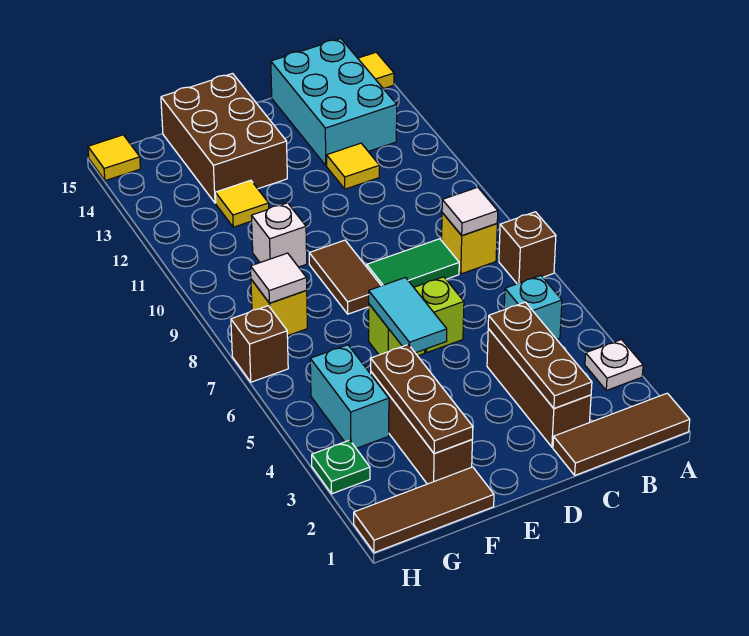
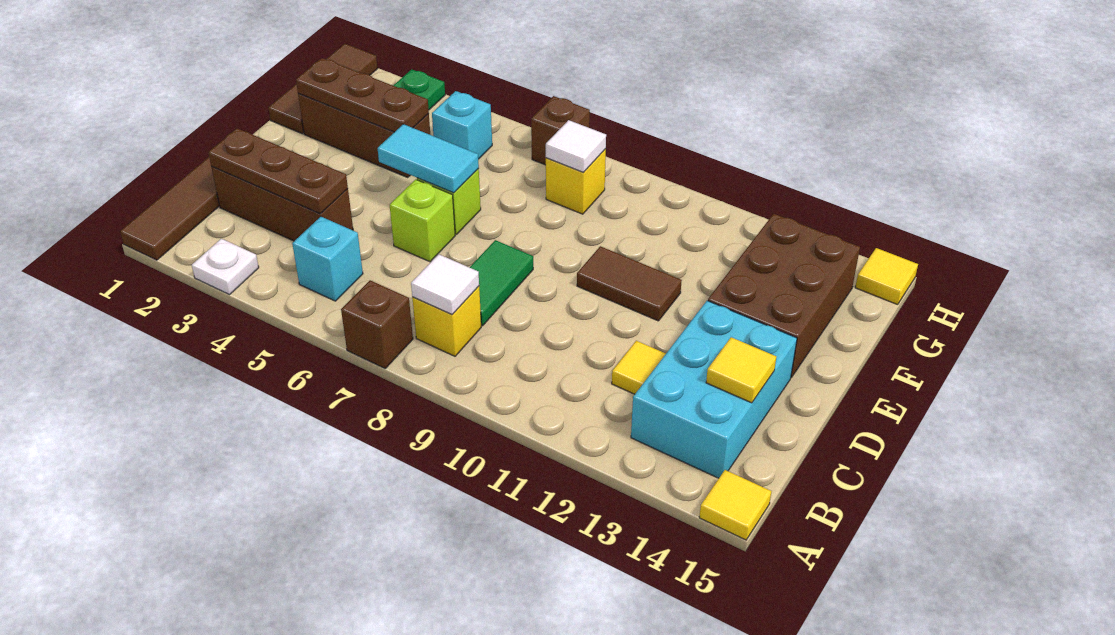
cyan brick B13:C15 level 1 -> cyan brick B13:D14 level 1
brown tile E8:E9 level 1 -> brown tile E10:E11 level 1
brown brick E13:F15 level 1 -> brown brick E13:G14 level 1
white brick F10 level 1 -> none
yellow tile F12 level 1 -> yellow tile C14 level 2
cyan brick G4:G5 level 1 -> cyan brick G5 level 1

